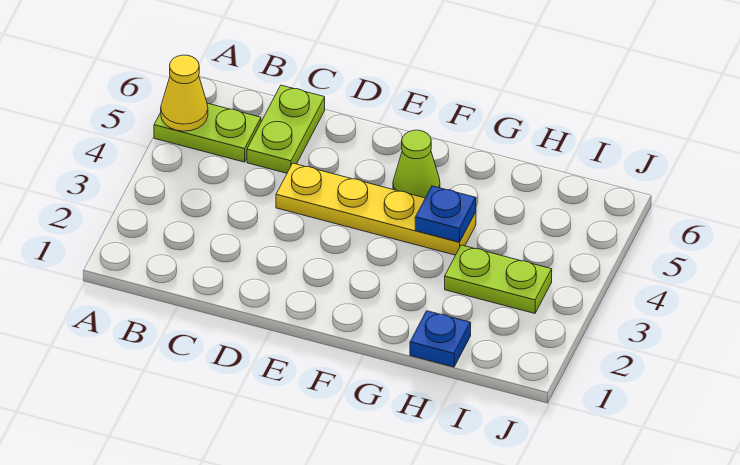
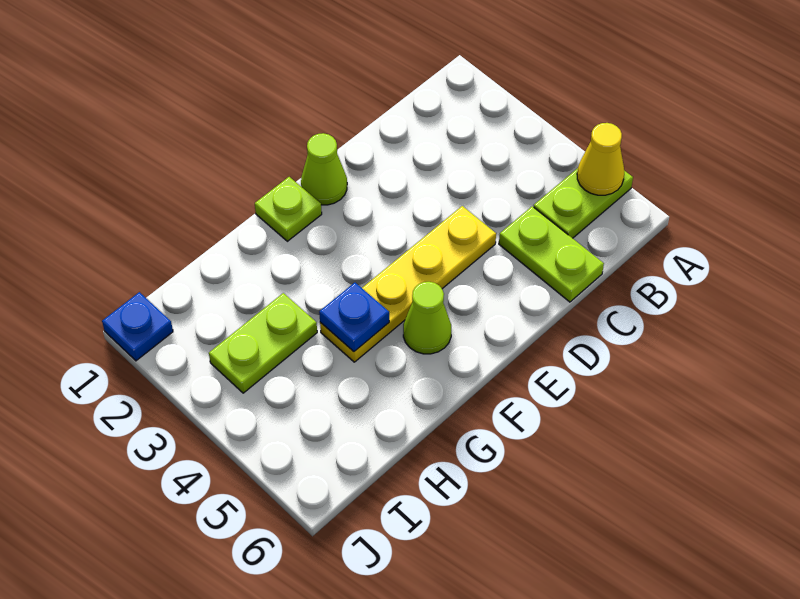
none -> lime cone E1 level 1
none -> lime plate F1 level 1
blue plate H1 level 1 -> blue plate J1 level 1

